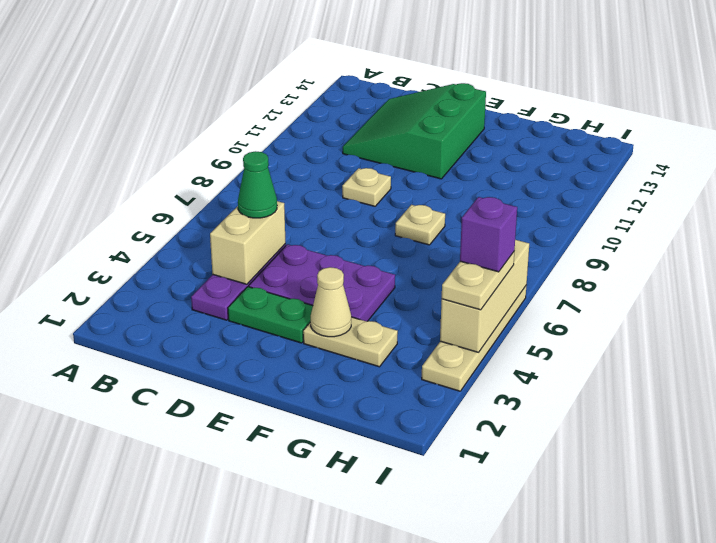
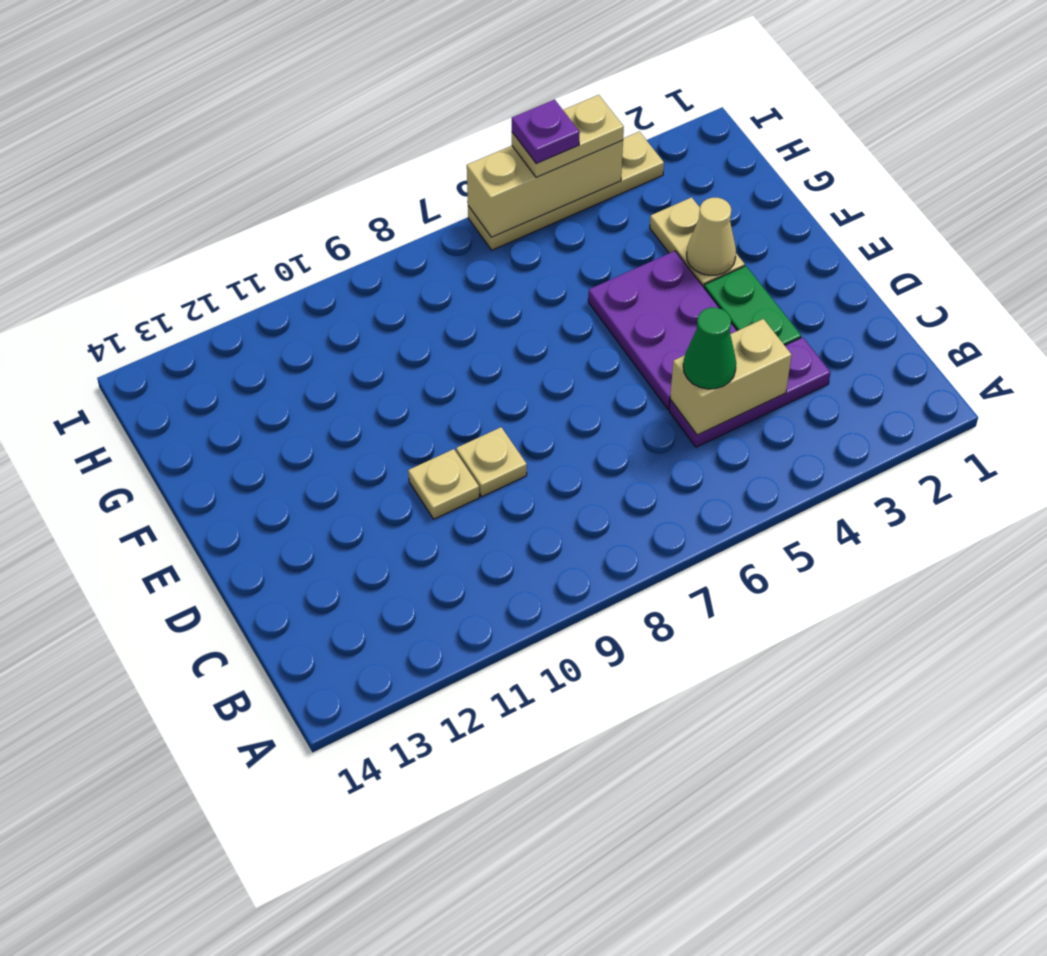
green slope C11:E13 level 1 top E -> none
tan plate F8 level 1 -> tan plate D10 level 1
purple brick I5 level 4 -> purple plate I5 level 4

